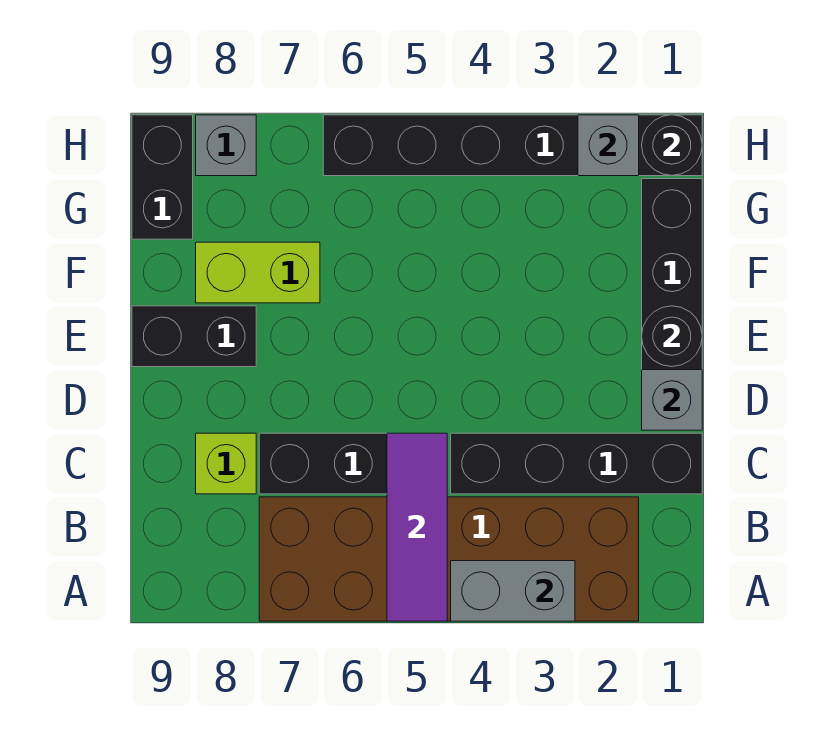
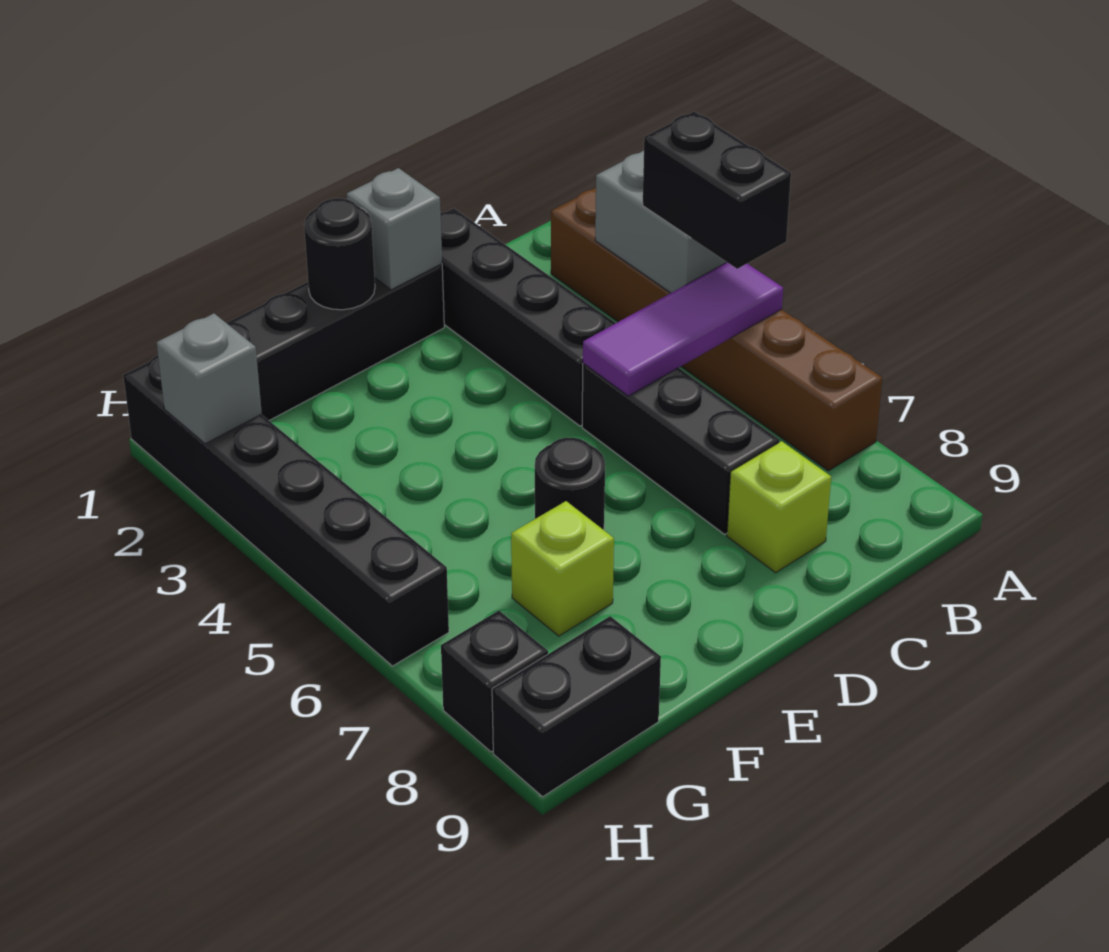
brown brick A2:B7 level 1 -> brown brick A2:A7 level 1
black brick E8:E9 level 1 -> black brick A4:A5 level 3
lime brick F7:F8 level 1 -> lime brick F7 level 1
black round brick H1 level 2 -> black round brick E6 level 1
grey brick H8 level 1 -> black brick H8 level 1

